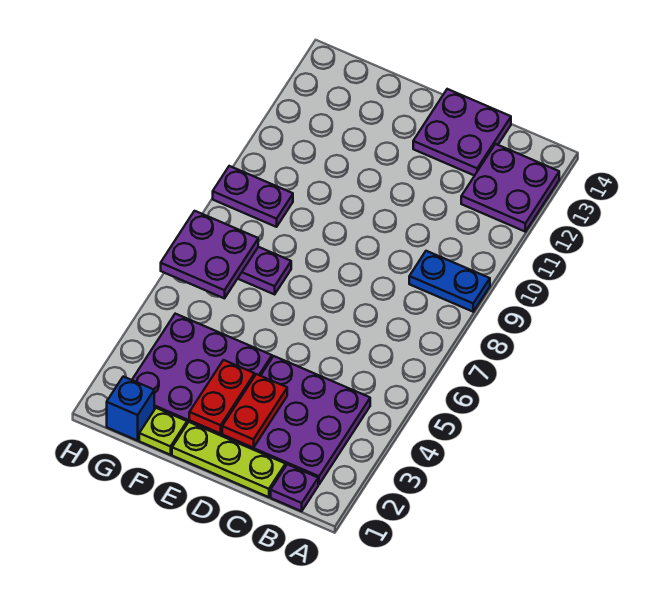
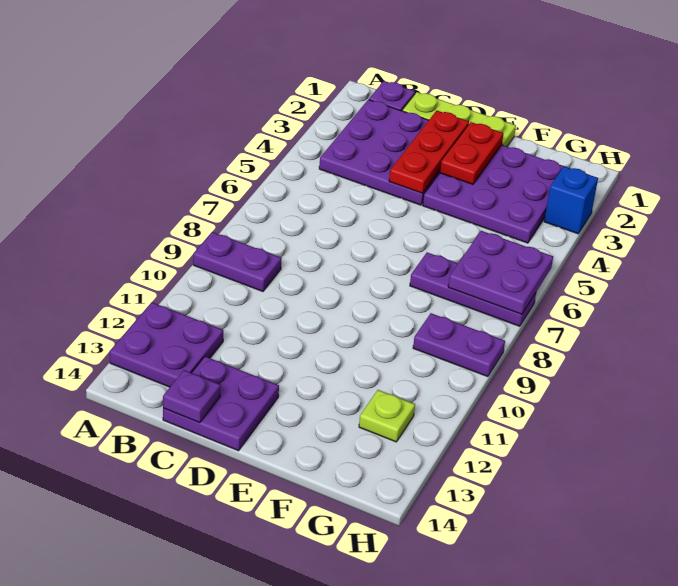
blue plate A9:B9 level 1 -> purple plate A9:B9 level 1
none -> purple plate C14 level 2
red plate D2:D3 level 2 -> red plate D2:D4 level 2
lime plate F1 level 1 -> lime plate G12 level 1
blue brick G1 level 1 -> blue brick H3 level 1

